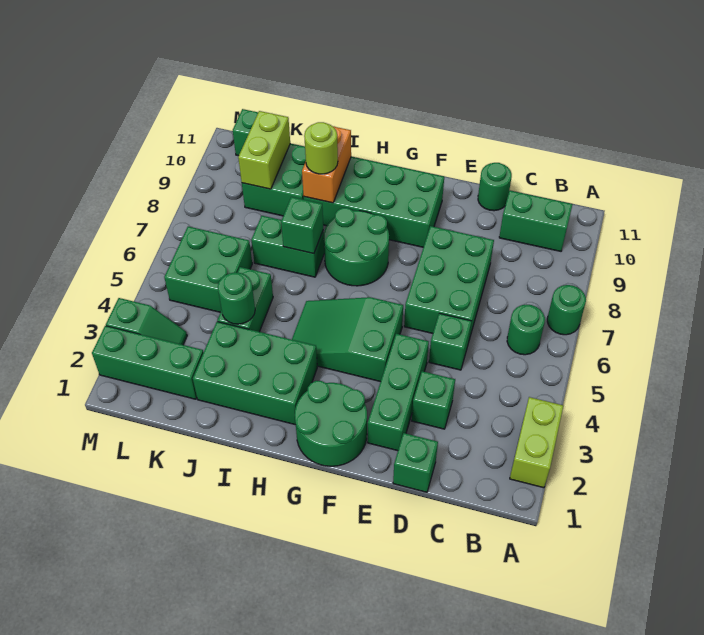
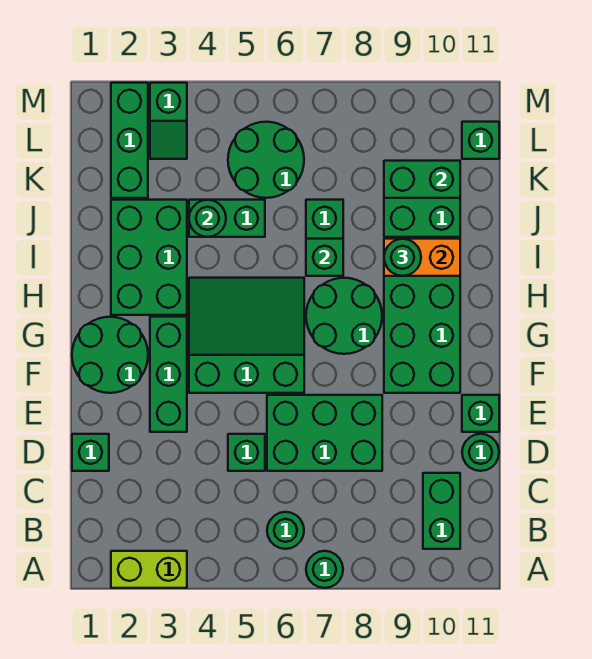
green brick D3 level 1 -> green brick E11 level 1
green brick E2:E4 level 1 -> green brick E3:G3 level 1
green slope F4:H5 level 1 top F -> green slope F4:H6 level 1 top F
lime round brick I9 level 3 -> green round brick I9 level 3
green brick K5:L6 level 1 -> green round brick K5:L6 level 1
lime brick K9:K10 level 2 -> green brick K9:K10 level 2

